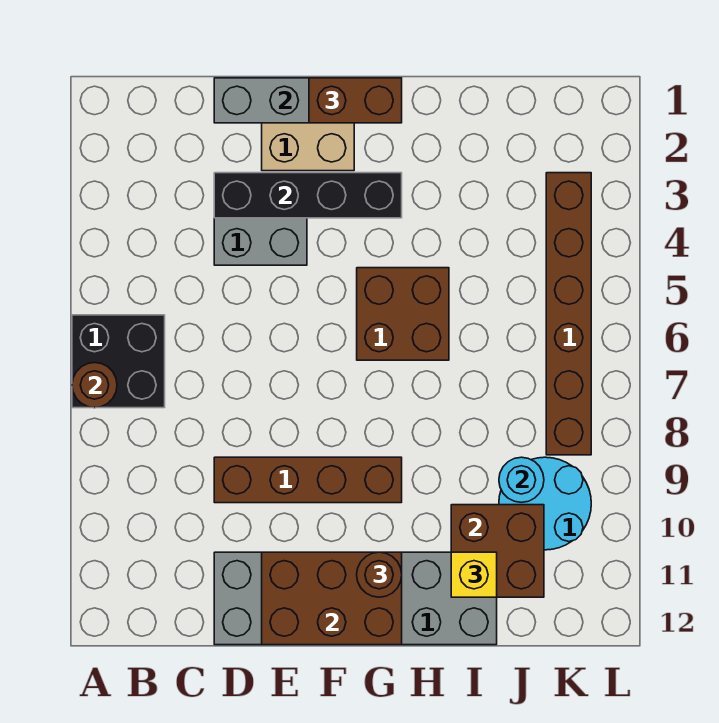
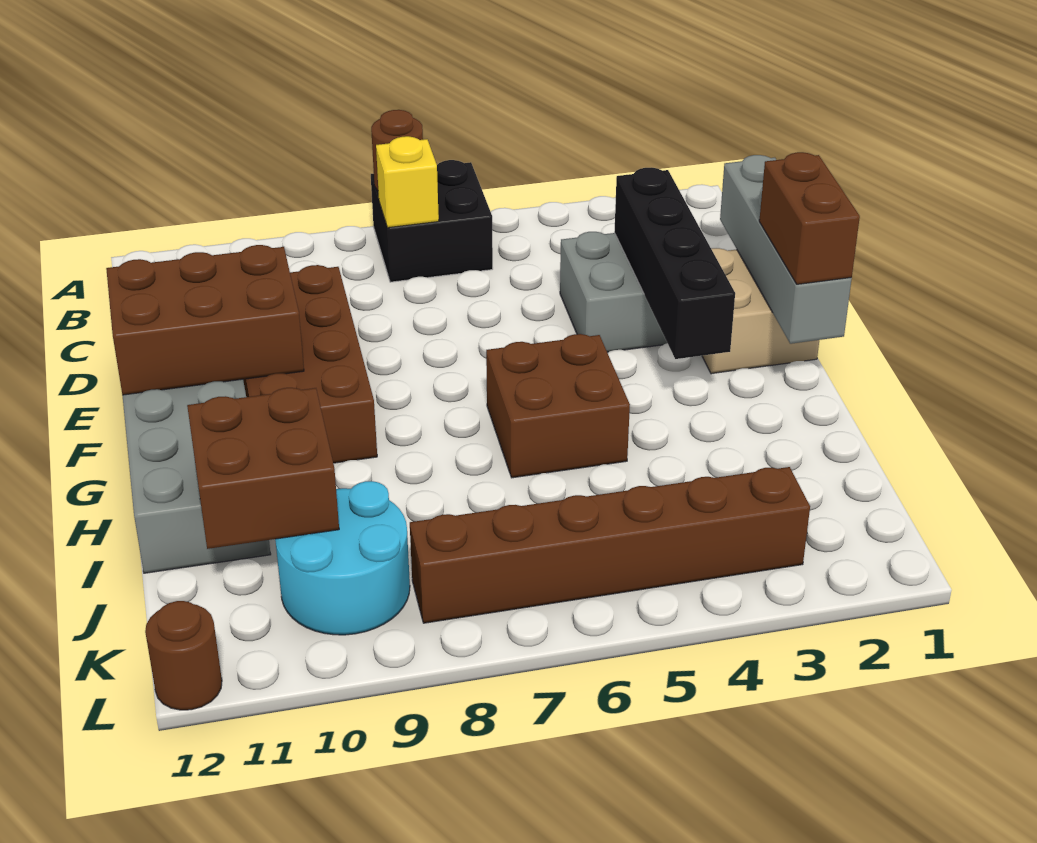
brown brick D9:G9 level 1 -> brown brick D9:G10 level 1
brown brick E11:G12 level 2 -> brown brick E10:F12 level 2
brown round brick G11 level 3 -> brown round brick L12 level 1
yellow brick I11 level 3 -> yellow brick B7 level 2
cyan round brick J9 level 2 -> none

